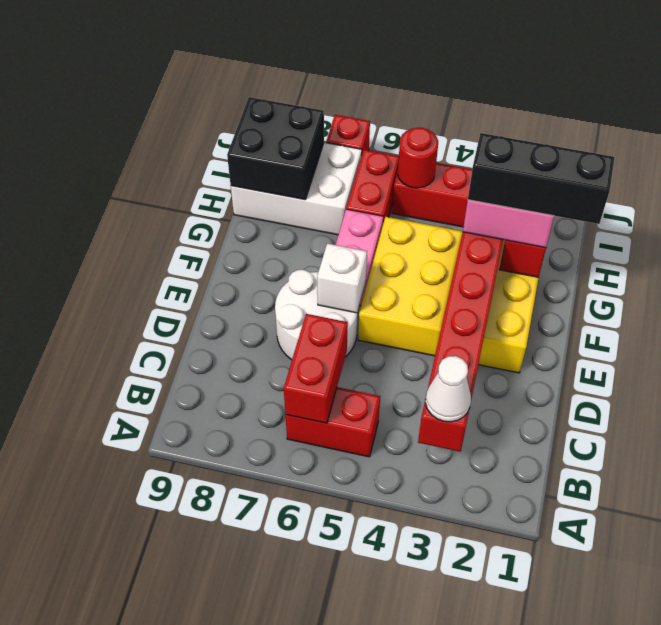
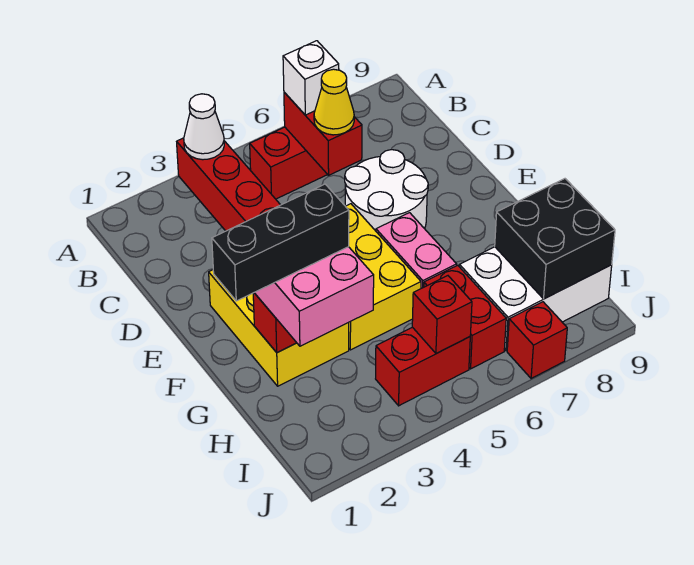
none -> yellow cone C6 level 3
white brick E6 level 2 -> white brick B6 level 3
red round brick I5 level 2 -> red brick I5 level 2

